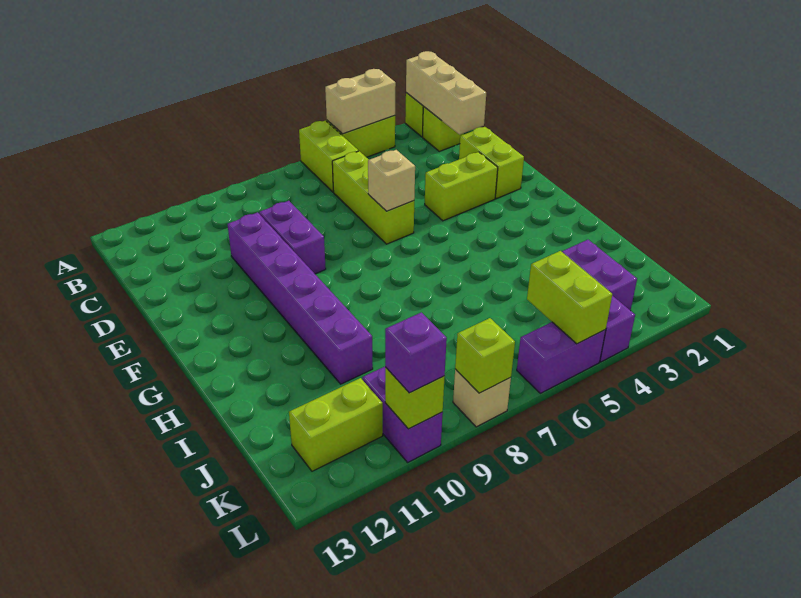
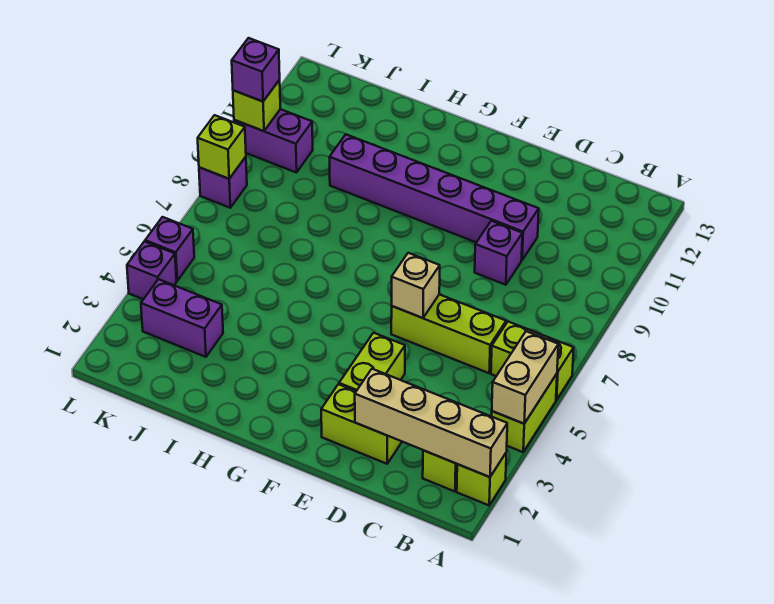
tan brick A2:C2 level 2 -> tan brick A2:D2 level 2
purple brick D9:E9 level 1 -> purple brick D9 level 1
lime brick K5:L5 level 2 -> none
lime brick K11:K12 level 1 -> none
purple brick L5:L6 level 1 -> purple brick L5 level 1
tan brick L8 level 1 -> purple brick L8 level 1

